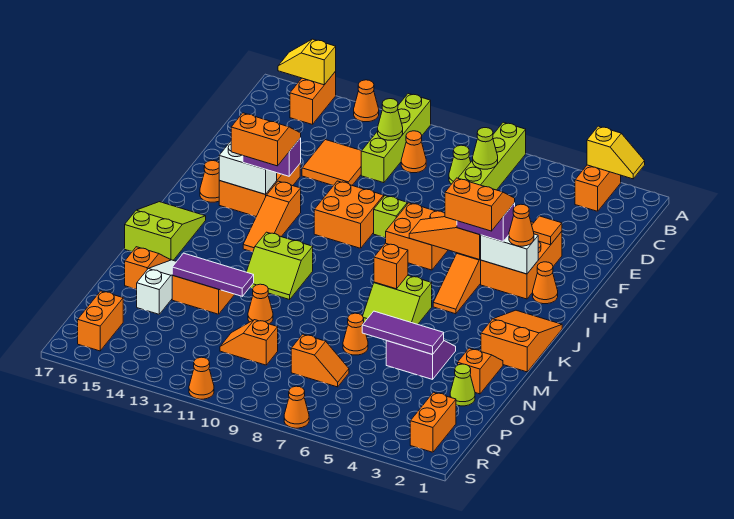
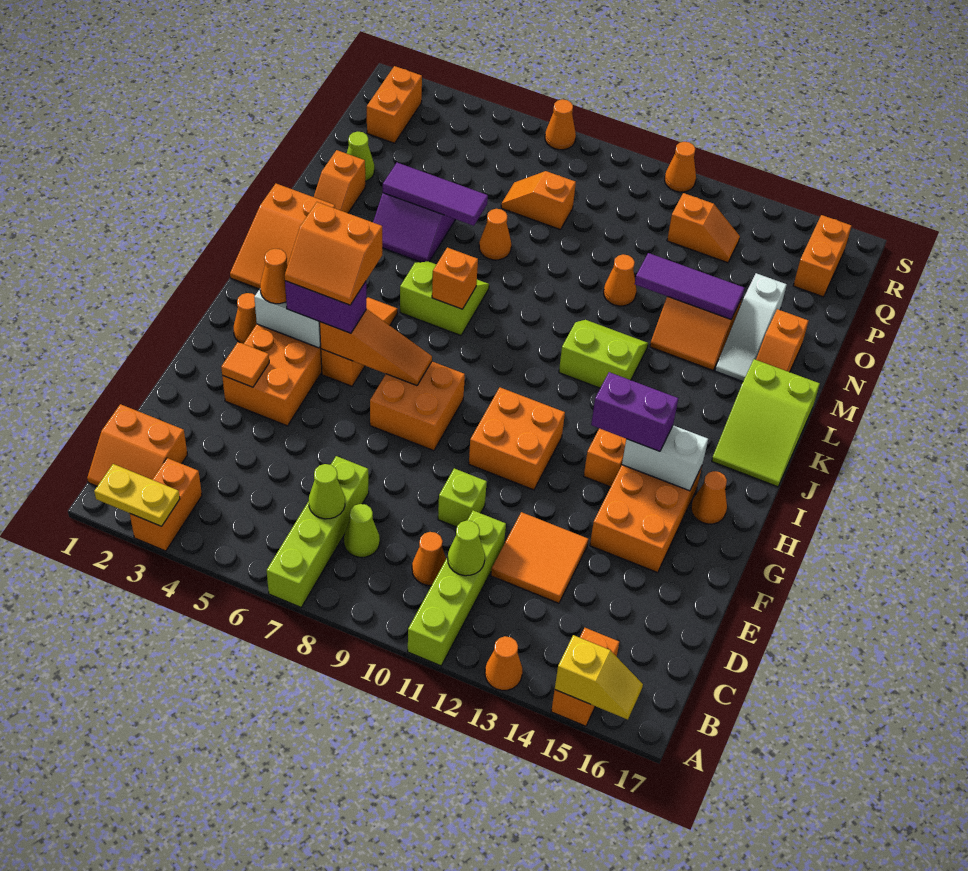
yellow slope A2:A3 level 2 top 3 -> yellow plate A2:A3 level 2
lime brick G9 level 1 -> lime brick E10 level 1
orange slope H13:I14 level 4 top I -> orange slope B1:C2 level 1 top C
orange slope P10:P11 level 1 top 10 -> orange slope Q12:Q13 level 1 top 12

